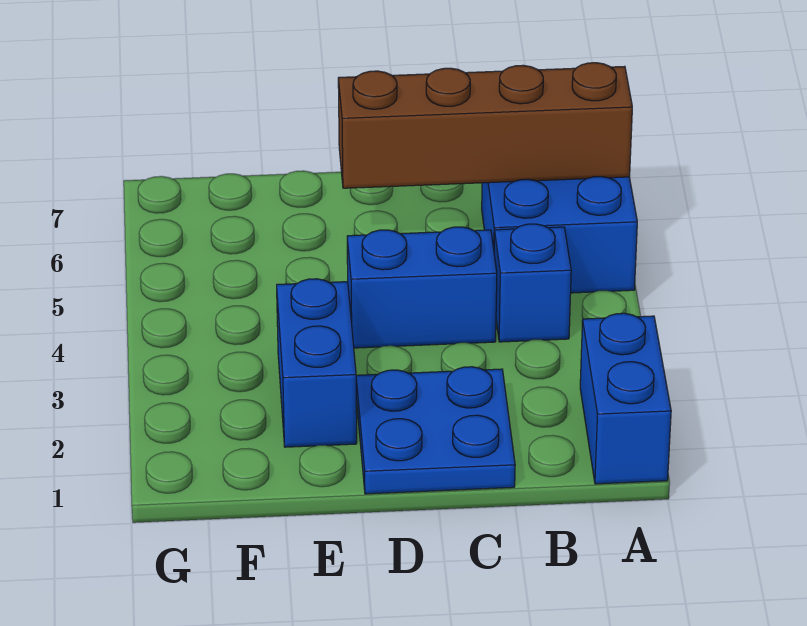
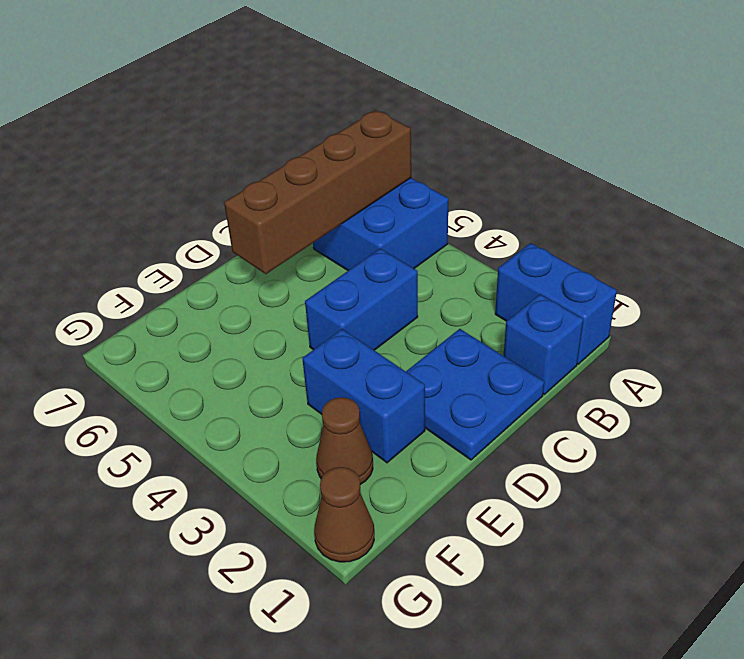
blue brick B4 level 1 -> blue brick B1 level 1
none -> brown cone F2 level 1
none -> brown cone G1 level 1

